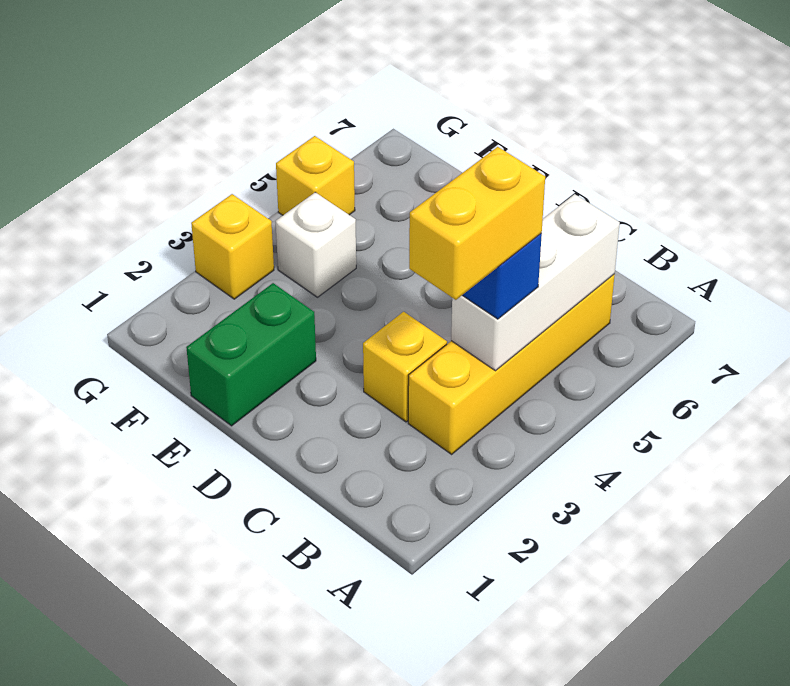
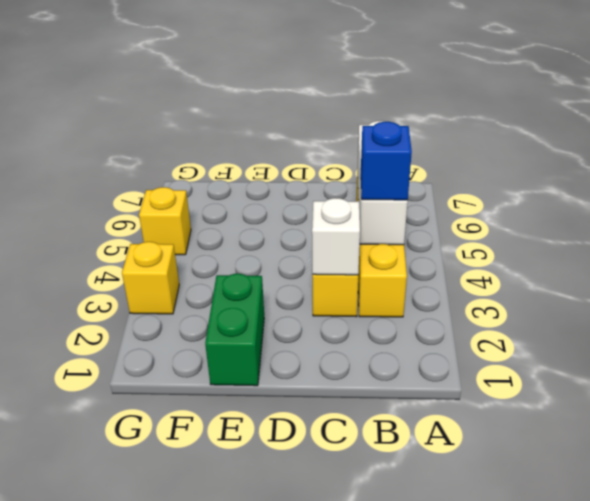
yellow brick B3:B4 level 4 -> none
white brick F4 level 1 -> white brick C3 level 2

